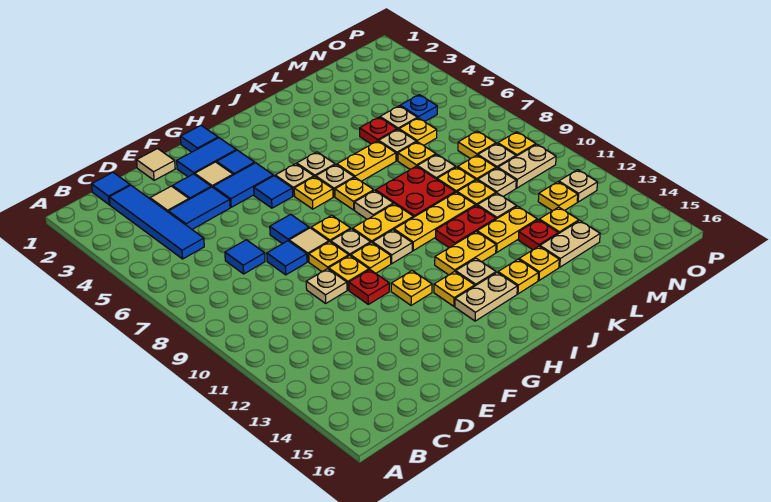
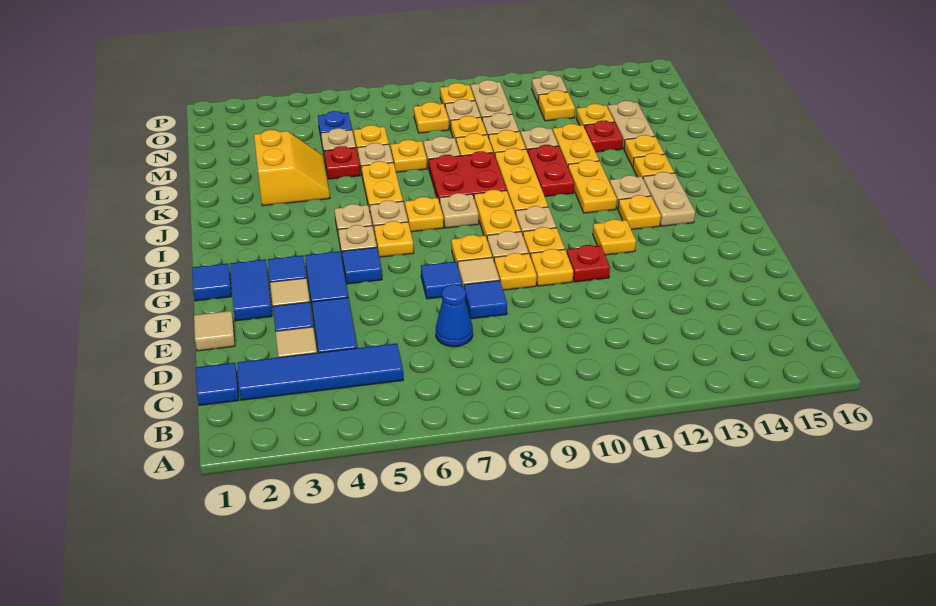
blue tile D7 level 1 -> blue cone D7 level 1
tan plate E10 level 1 -> none
none -> yellow slope K3:L4 level 1 top 3

